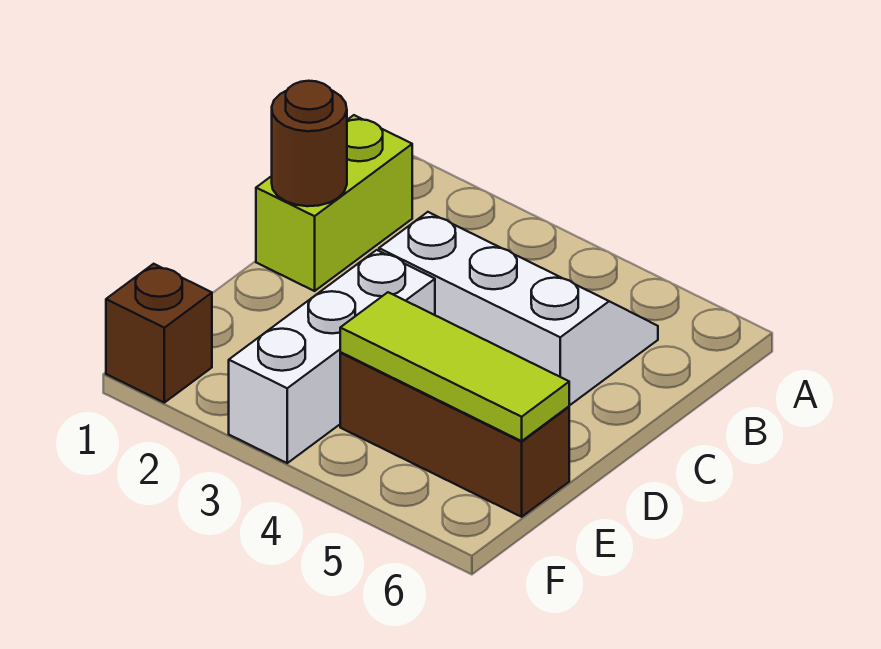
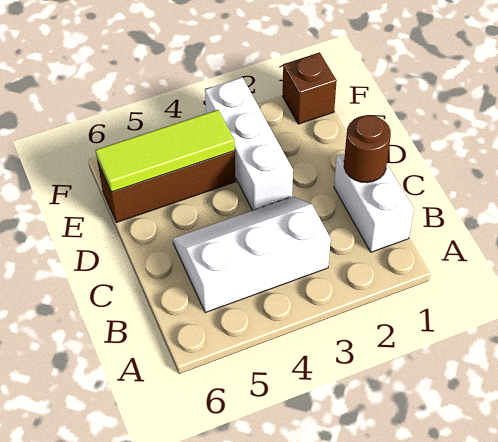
lime brick B1:C1 level 1 -> white brick B1:C1 level 1
white slope B3:C5 level 1 top C -> white slope B3:C5 level 1 top B

